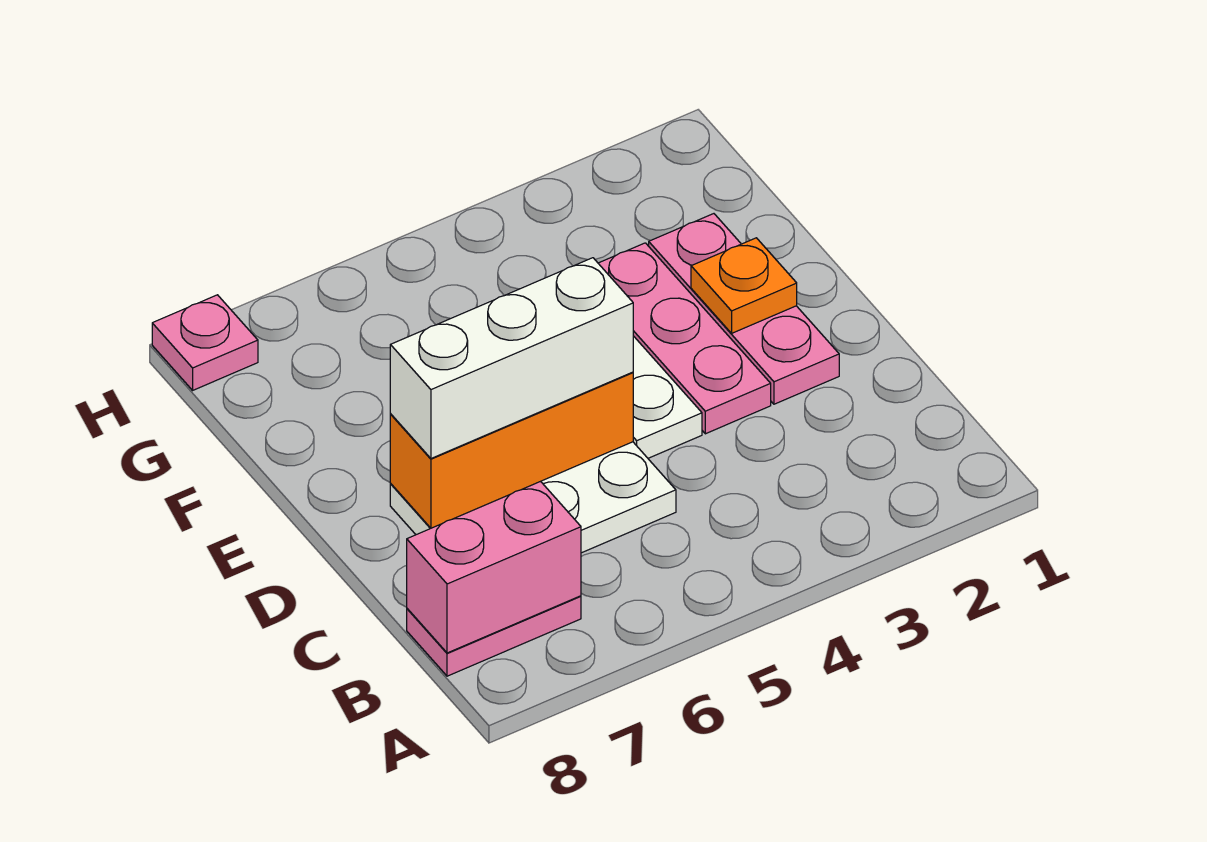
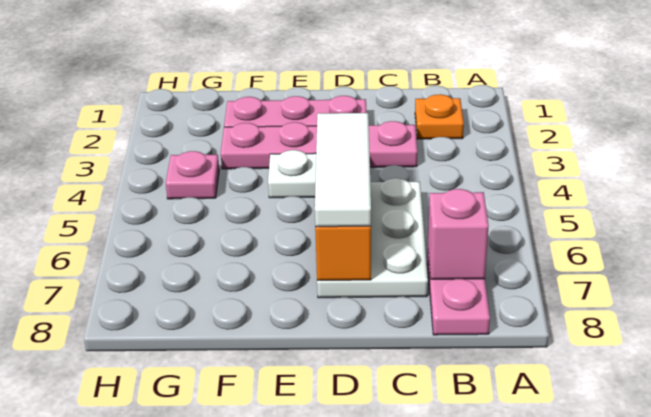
pink brick B7:B8 level 2 -> pink brick B7 level 2
pink plate D3:F3 level 1 -> pink plate C3:F3 level 1
white brick D5:D7 level 3 -> white tile D5:D7 level 3
orange plate E2 level 2 -> orange plate B2 level 1
pink plate H8 level 1 -> pink plate G4 level 1

